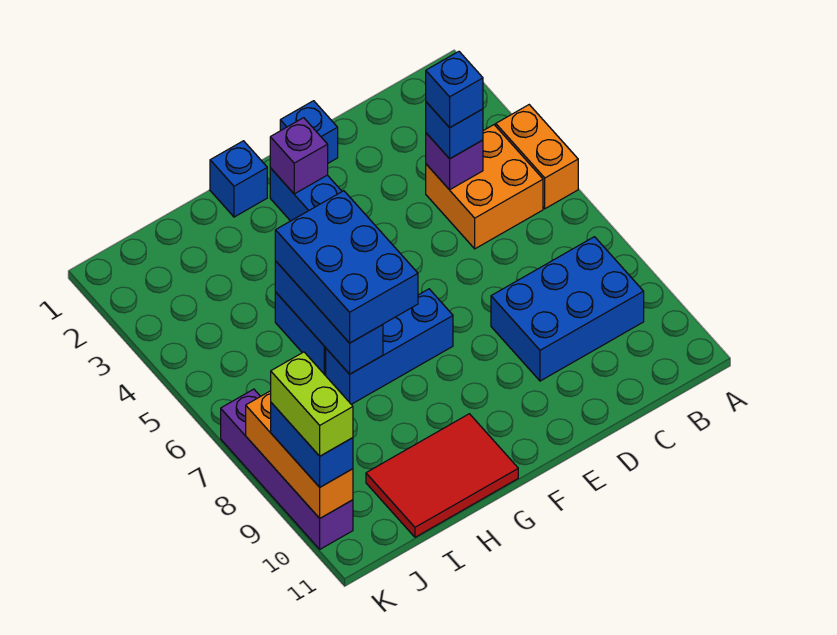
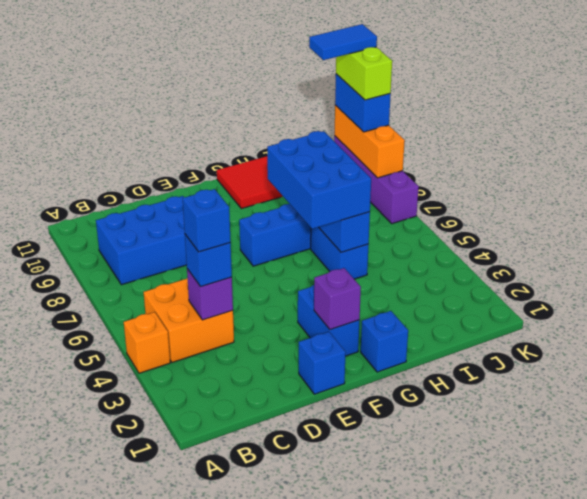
orange brick A4:A5 level 1 -> orange brick A4 level 1
none -> blue tile J10:K10 level 5

